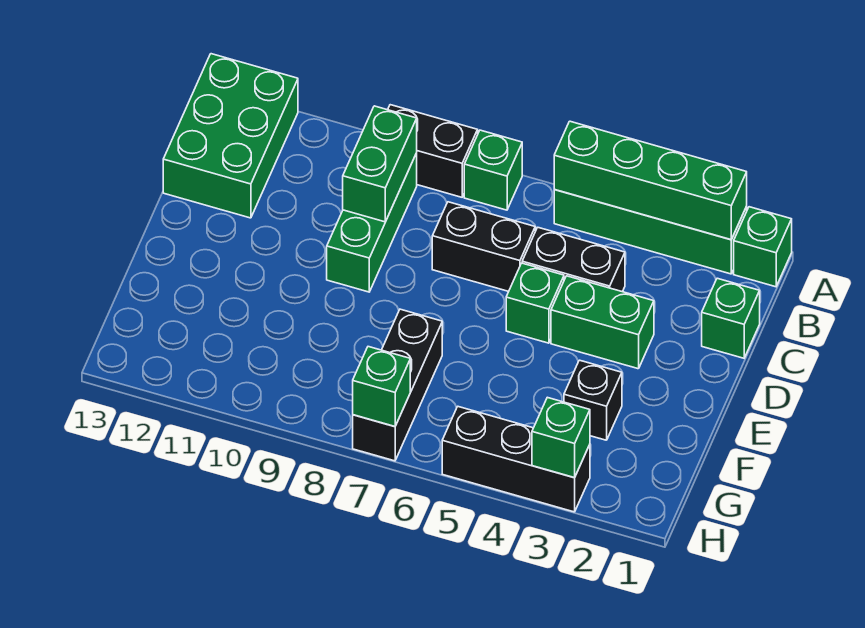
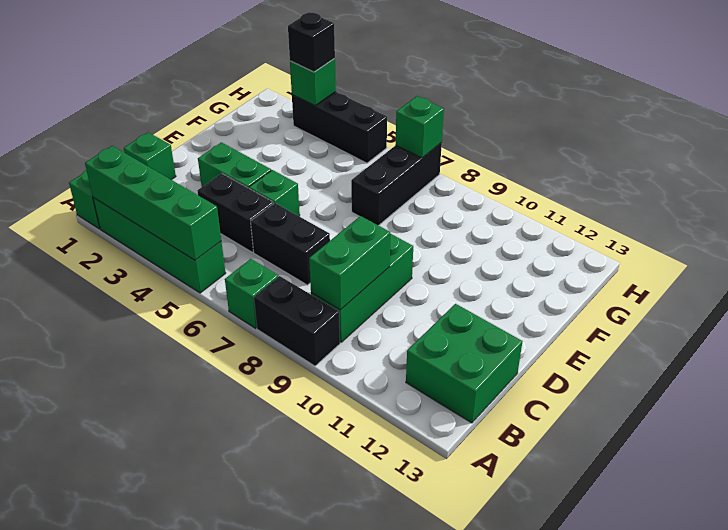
green brick A12:C13 level 1 -> green brick B12:C13 level 1
black brick F3 level 1 -> black brick H3 level 3

